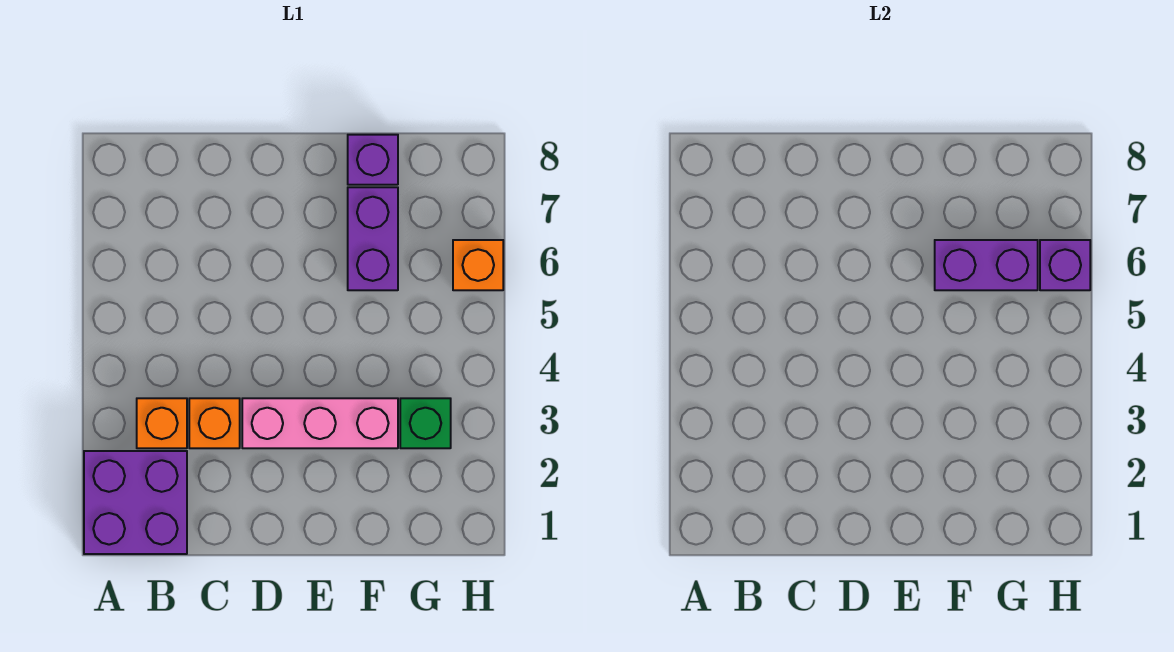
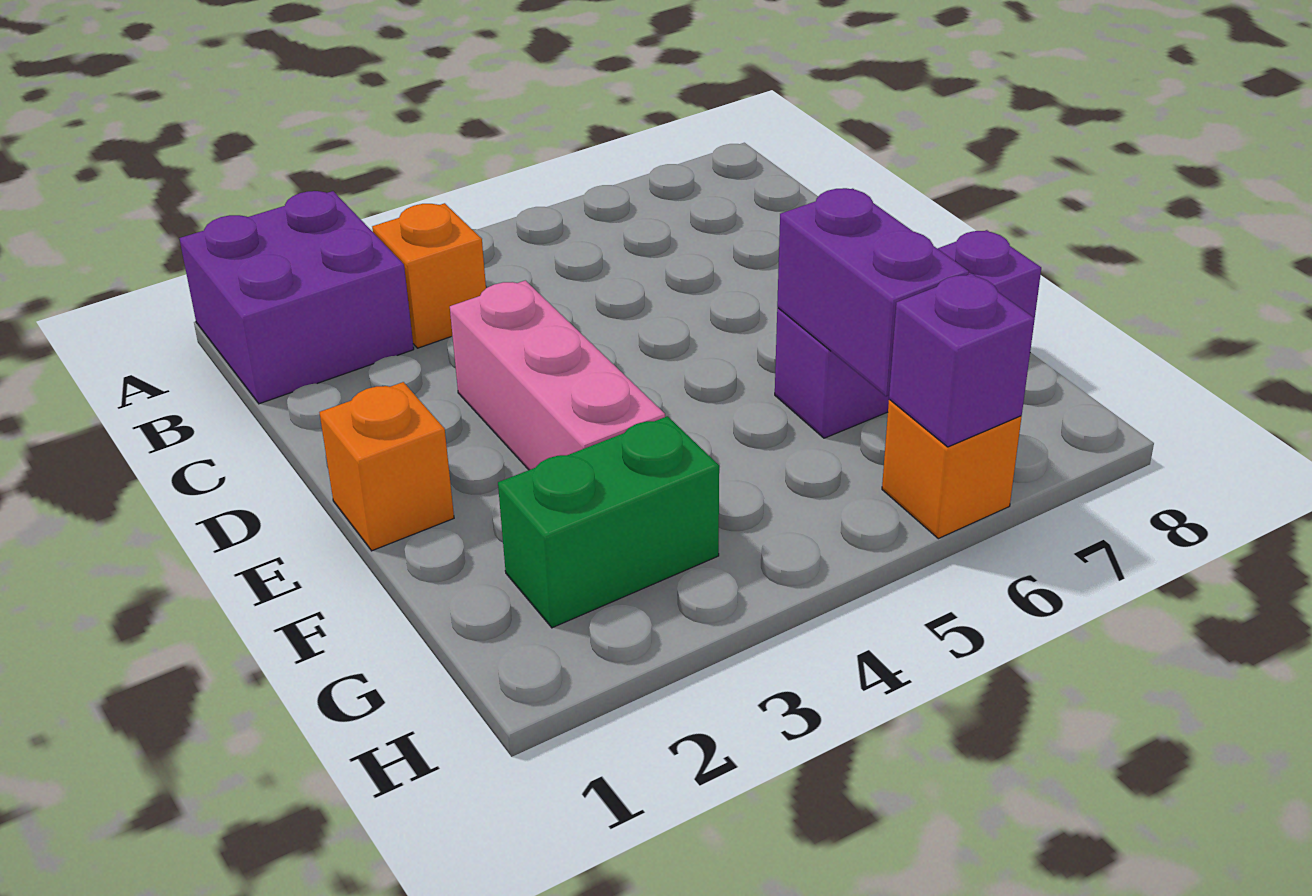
orange brick C3 level 1 -> orange brick E1 level 1
green brick G3 level 1 -> green brick G2:G3 level 1

